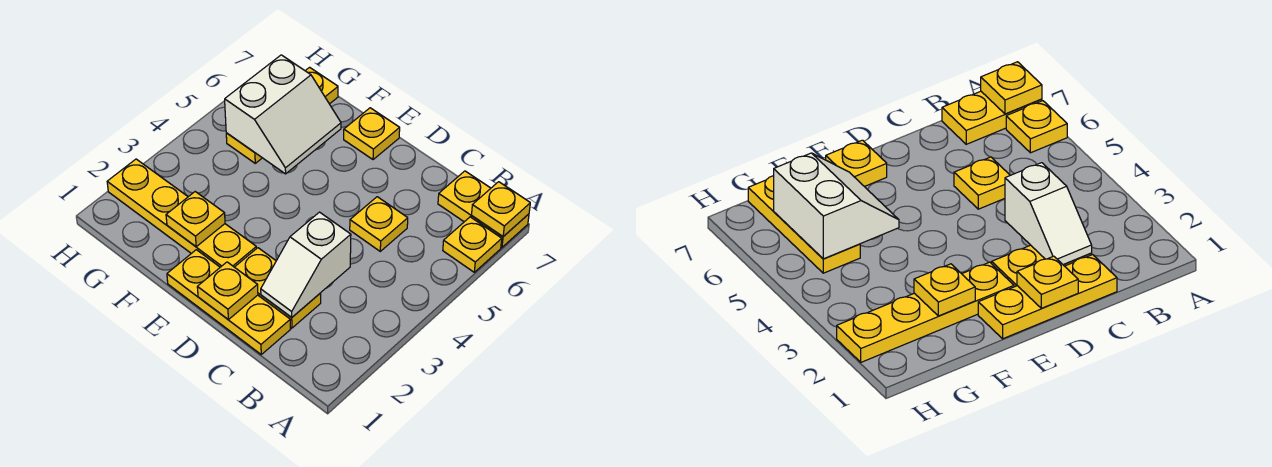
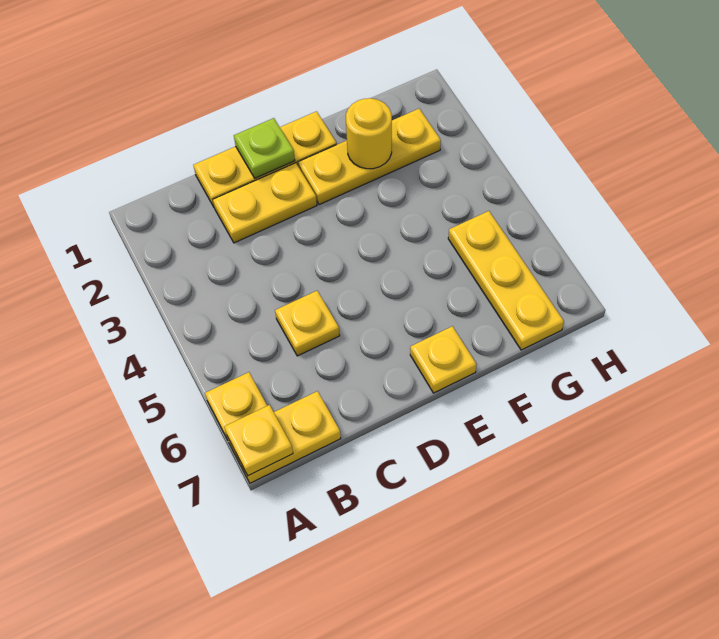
white slope C2:C3 level 2 top 3 -> none
yellow plate D1 level 2 -> lime plate D1 level 2
yellow plate E2:H2 level 1 -> yellow plate E2:G2 level 1
yellow plate F2 level 2 -> yellow round brick F2 level 2
white slope F5:G6 level 2 top G -> none

